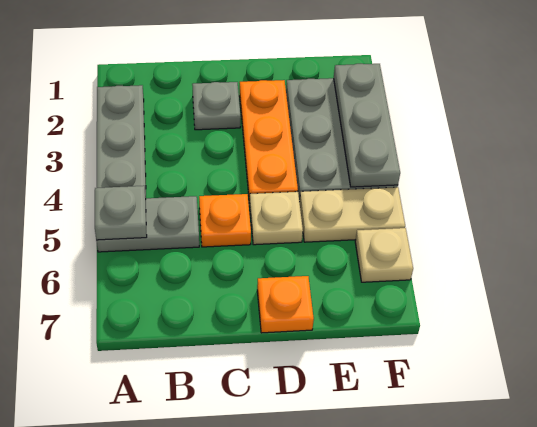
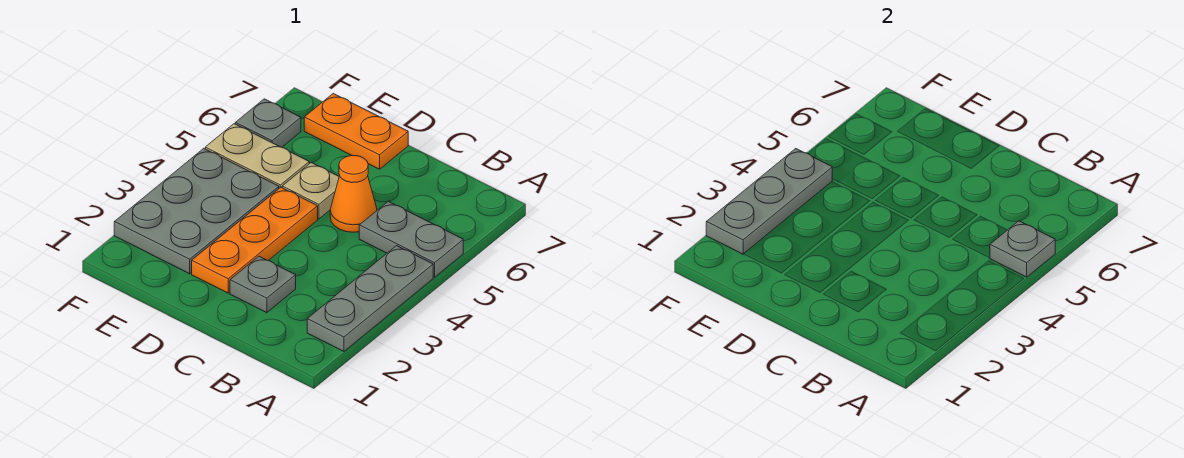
orange plate C5 level 1 -> orange cone C5 level 1
orange plate D7 level 1 -> orange plate D7:E7 level 1
tan plate F6 level 1 -> grey plate F6 level 1

